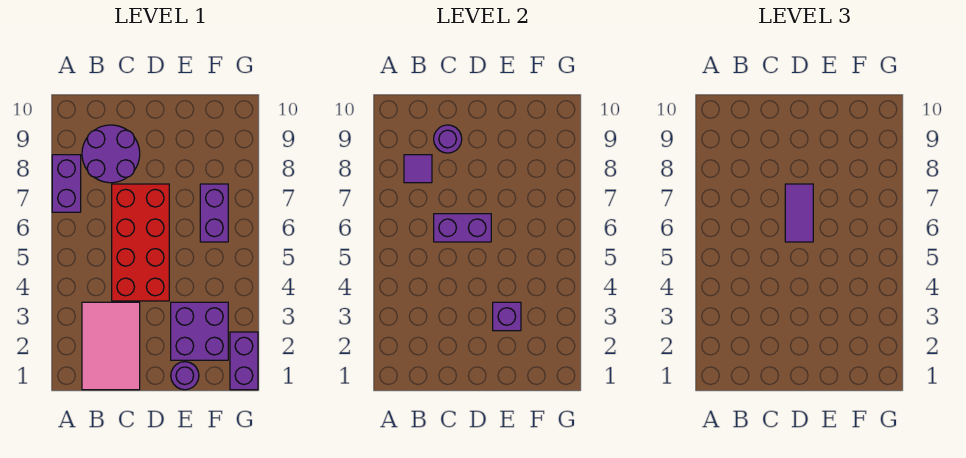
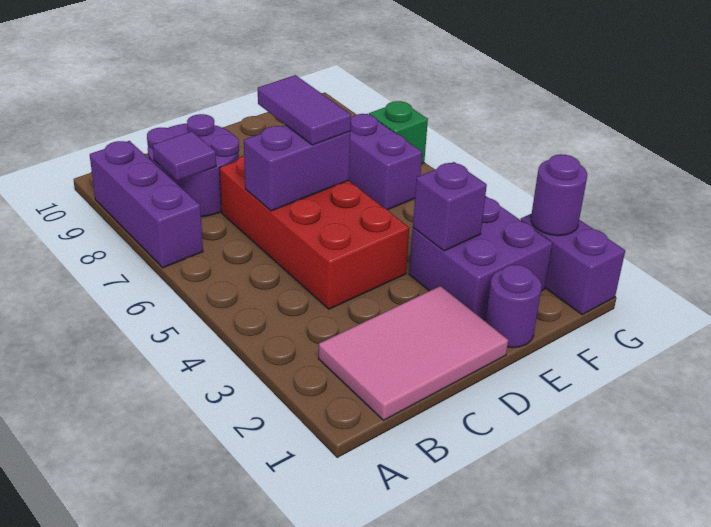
purple brick A7:A8 level 1 -> purple brick A7:A9 level 1
pink tile B1:C3 level 1 -> pink tile B1:D2 level 1
purple round brick C9 level 2 -> purple round brick G2 level 2
none -> green brick G7 level 1

